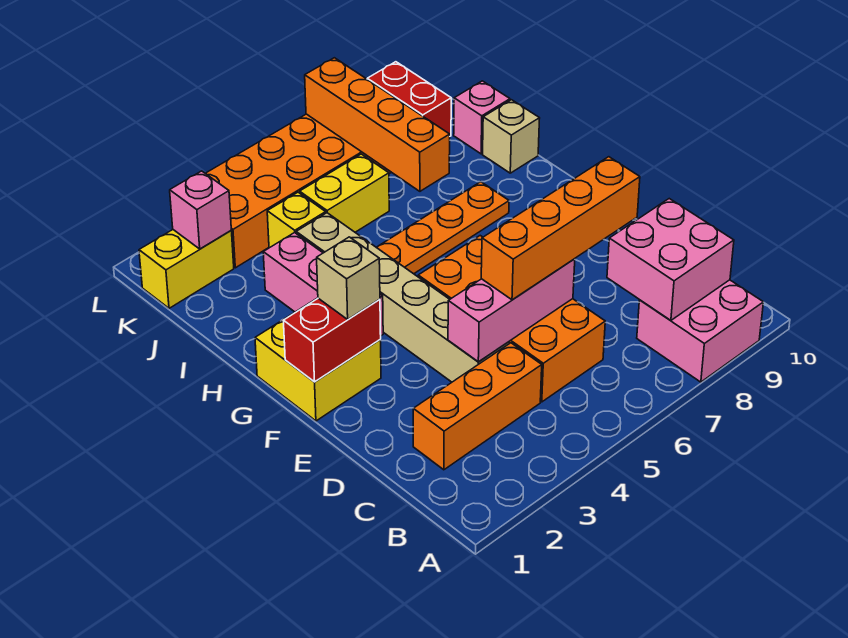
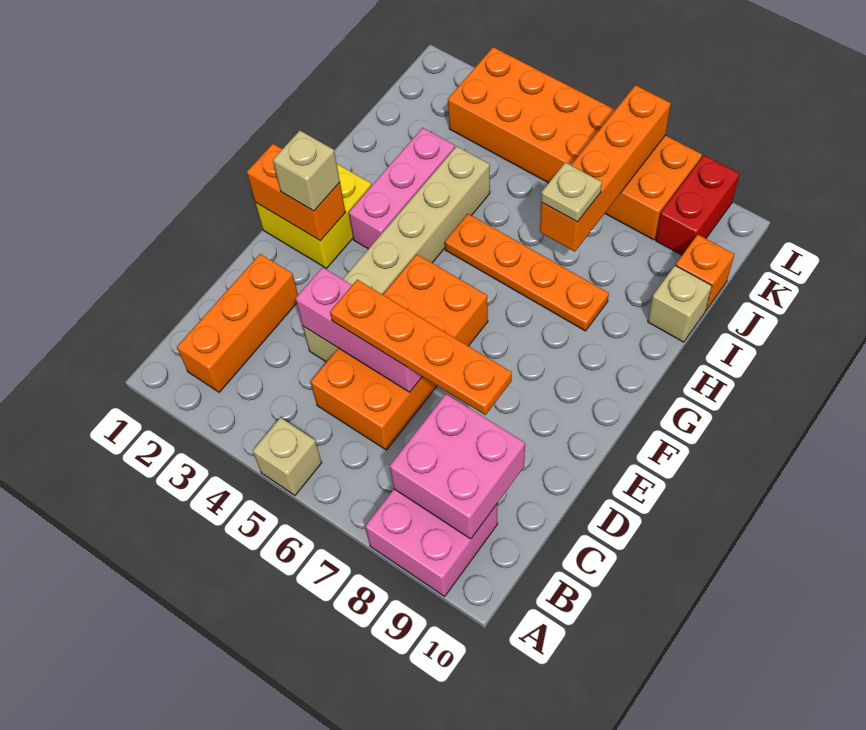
none -> tan brick A5 level 1
orange brick C2:C4 level 1 -> orange brick B2:D2 level 1
orange brick D5:D8 level 3 -> orange plate D5:D8 level 3
red brick F1:F2 level 2 -> orange brick F1:F2 level 2
none -> tan plate I7 level 3
yellow brick J4 level 1 -> none
yellow brick J5:J6 level 1 -> none
pink brick J10 level 1 -> orange brick J10 level 1
yellow brick K1:K2 level 1 -> none
pink brick K2 level 2 -> none

